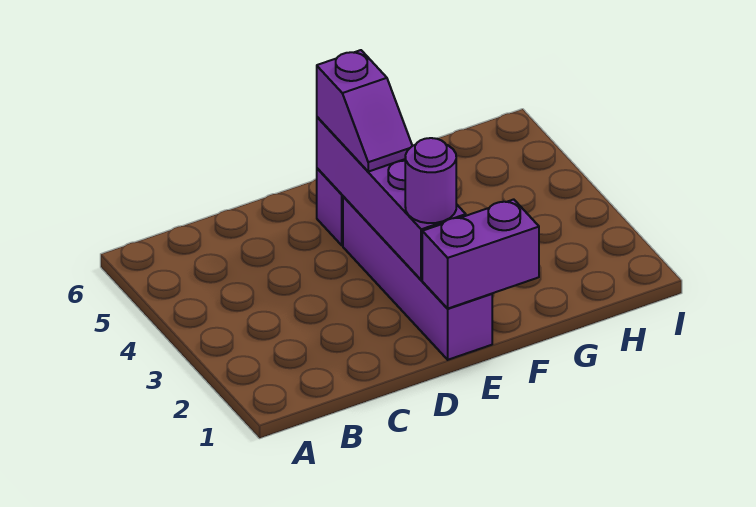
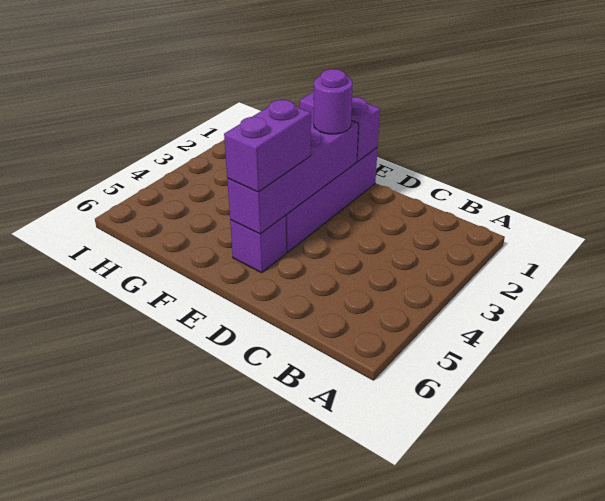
purple slope E4:E5 level 3 top 5 -> purple brick E4:E5 level 3

